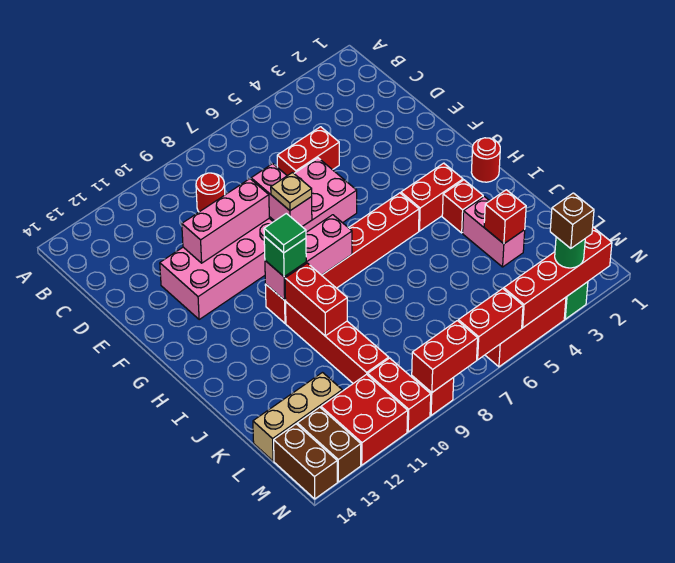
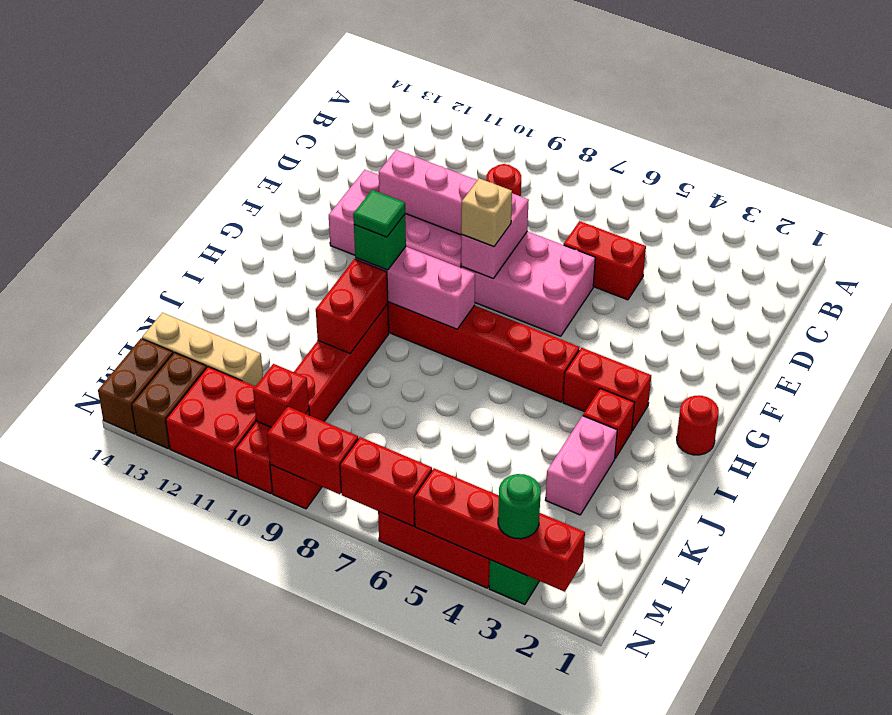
tan plate F8 level 3 -> tan brick F8 level 3
red brick K3 level 2 -> red brick M10 level 2
brown brick N3 level 4 -> none

